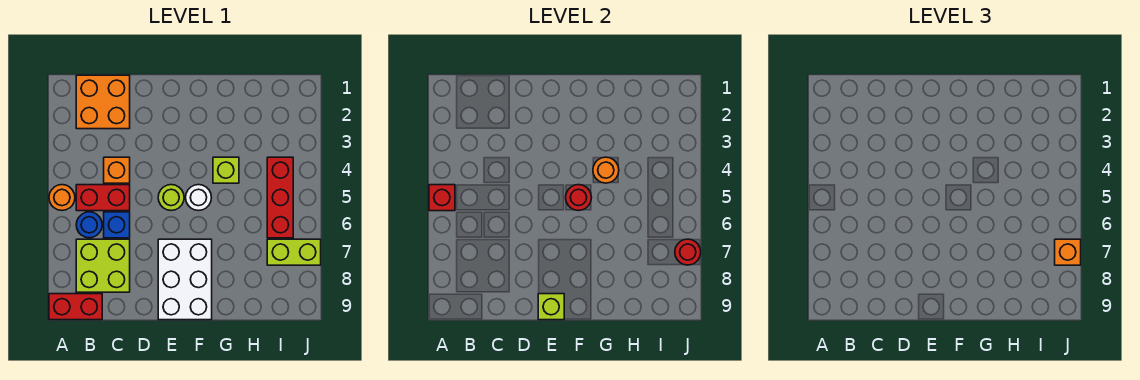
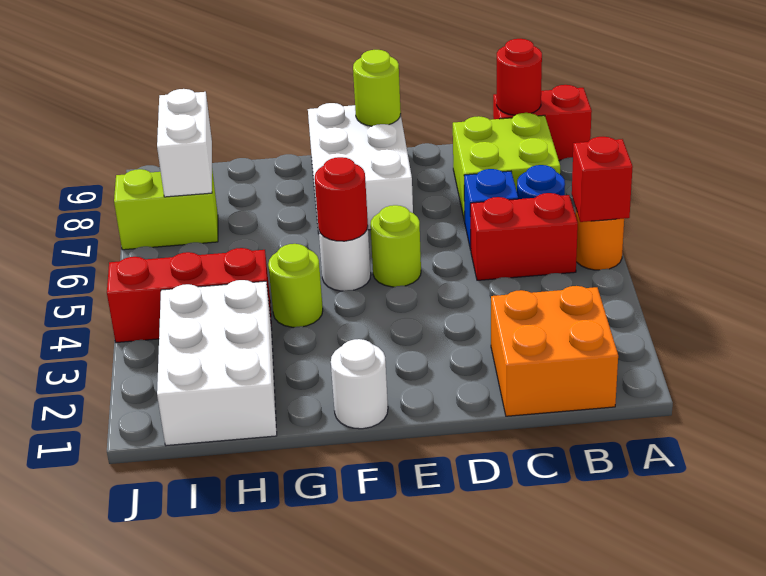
orange brick C4 level 1 -> none
lime brick E9 level 2 -> lime round brick E9 level 2
none -> white round brick F1 level 1
lime brick G4 level 1 -> lime round brick G4 level 1
orange round brick G4 level 2 -> none
none -> white brick H1:I3 level 1
red brick I4:I6 level 1 -> red brick H4:J4 level 1
none -> white brick I7:I8 level 2
red round brick J7 level 2 -> red round brick B9 level 2
orange brick J7 level 3 -> none

